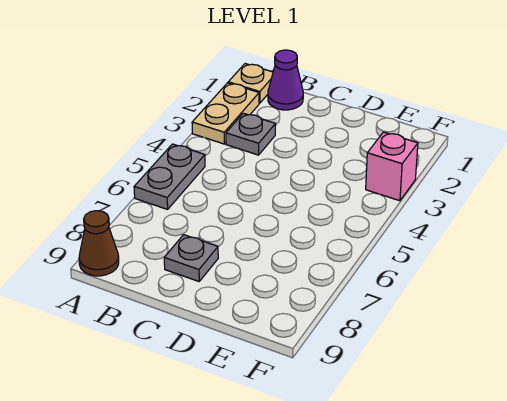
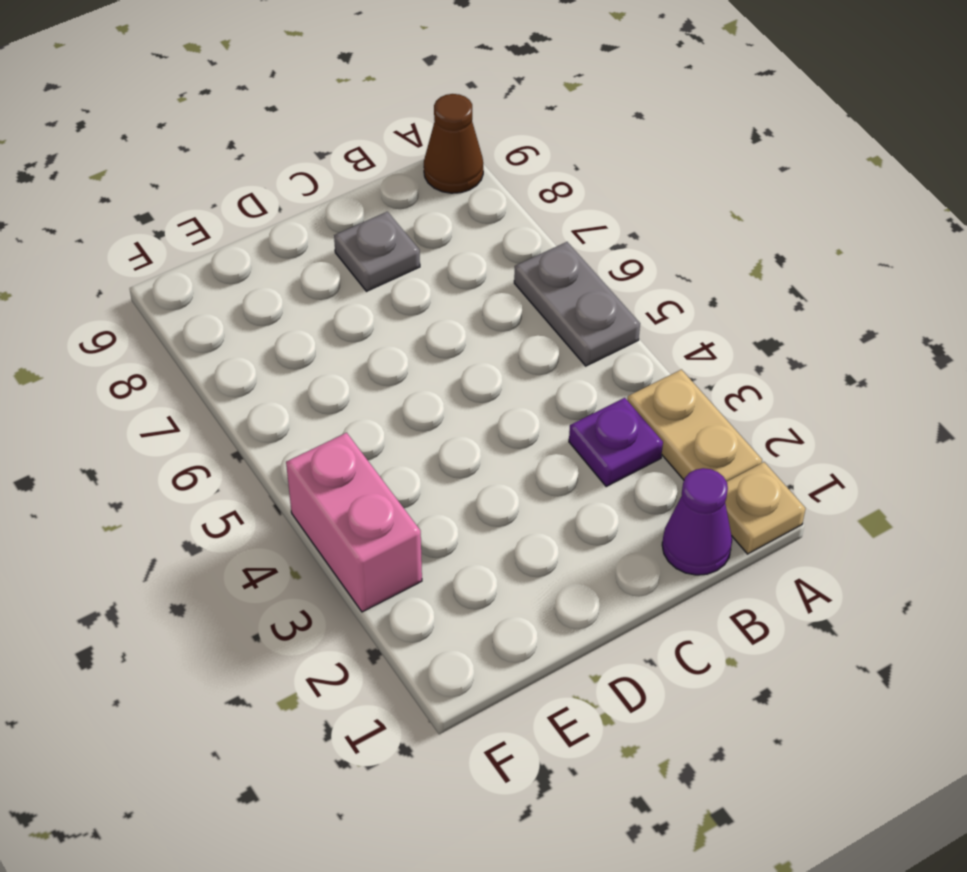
grey plate B3 level 1 -> purple plate B3 level 1
pink brick F3 level 1 -> pink brick F3:F4 level 1

